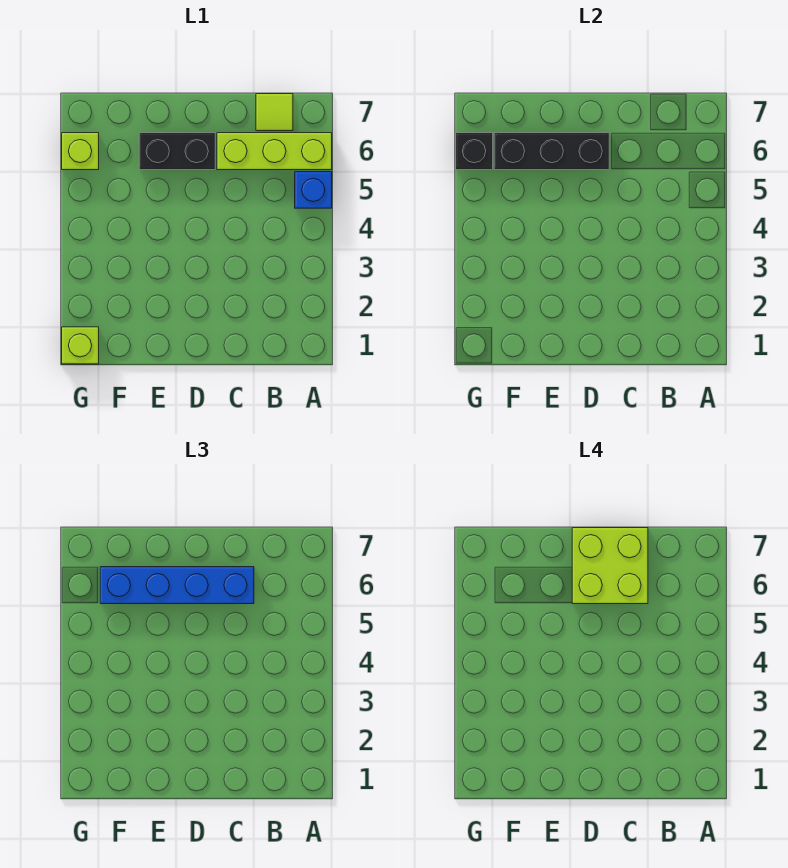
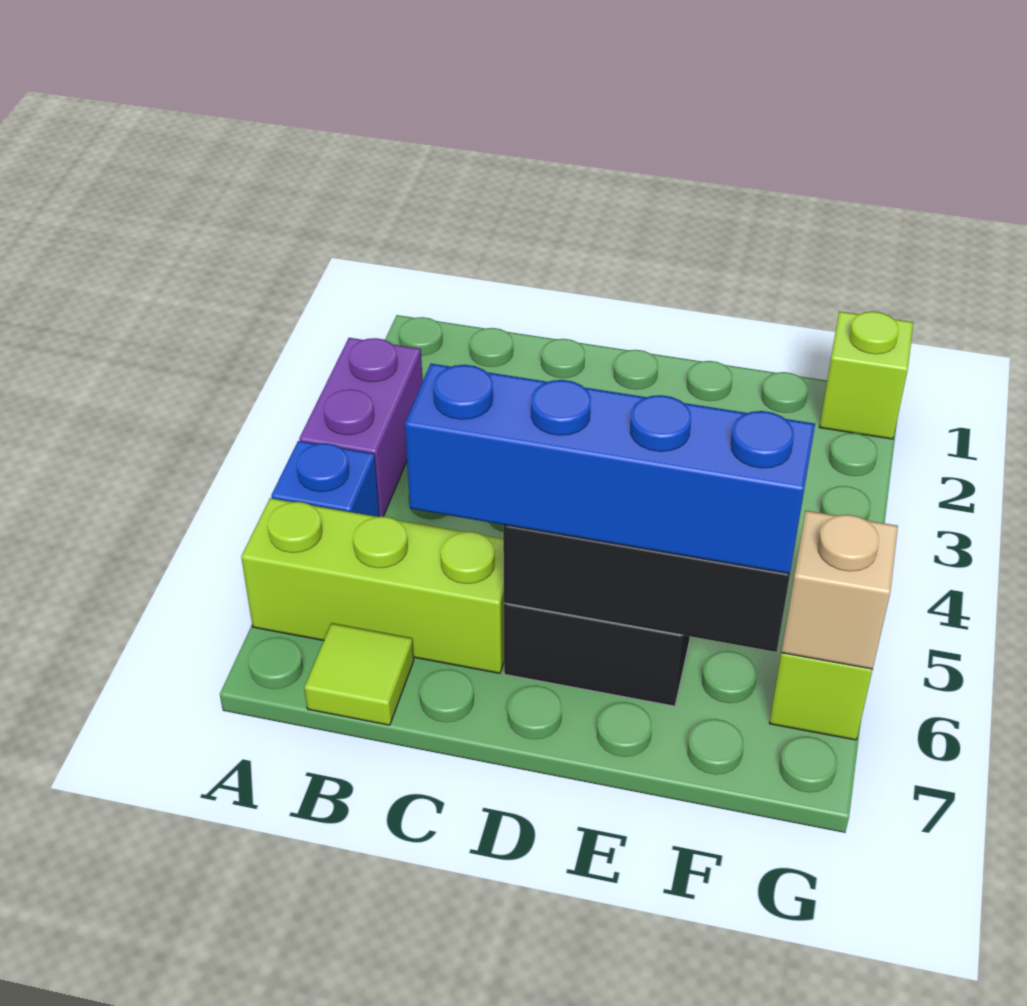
none -> purple brick A3:A4 level 1
lime brick C6:D7 level 4 -> none
black brick G6 level 2 -> tan brick G6 level 2

